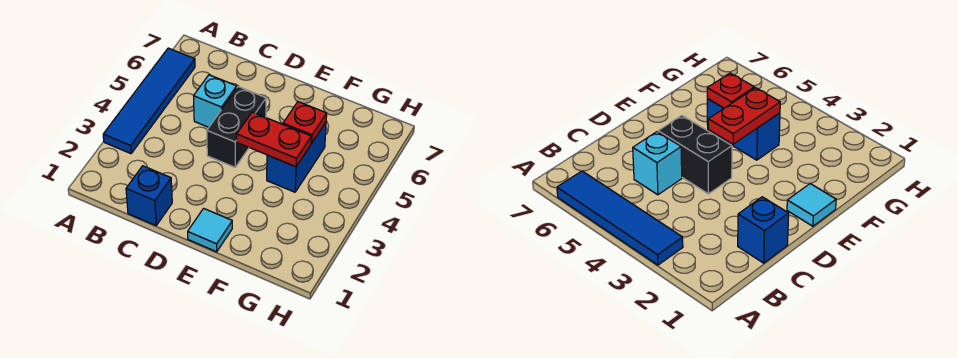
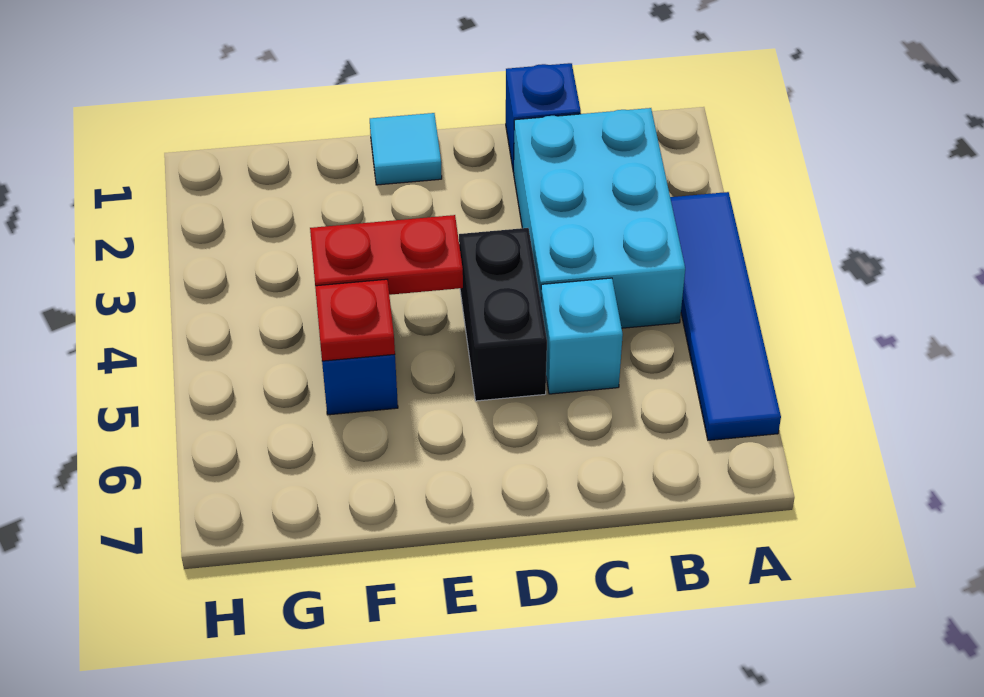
none -> cyan brick B2:C4 level 1

